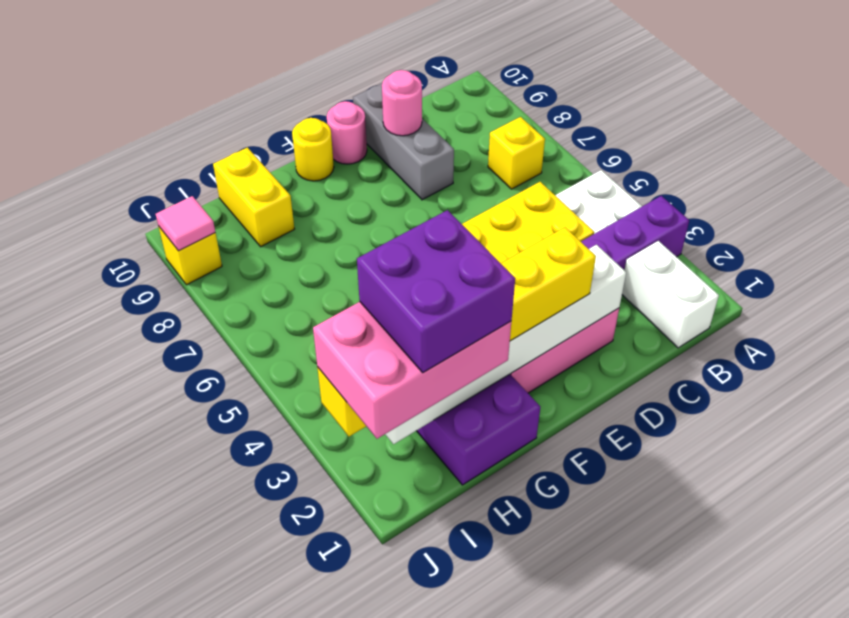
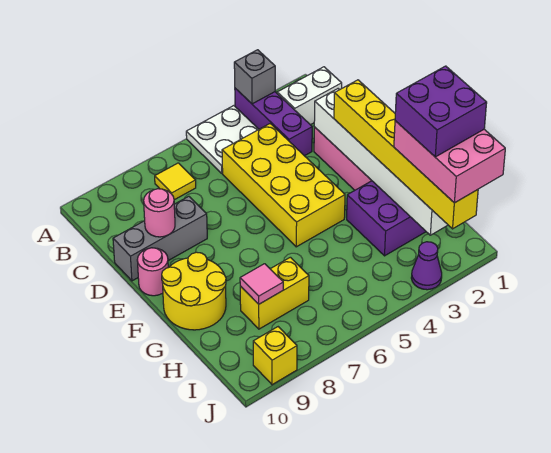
none -> grey brick A3 level 2
yellow brick B7 level 1 -> yellow tile B7 level 1
yellow round brick F10 level 1 -> yellow round brick F9:G10 level 1
yellow brick H9:H10 level 1 -> yellow brick H7:H8 level 1
none -> purple cone J3 level 1
pink tile J9 level 2 -> pink tile H8 level 2

